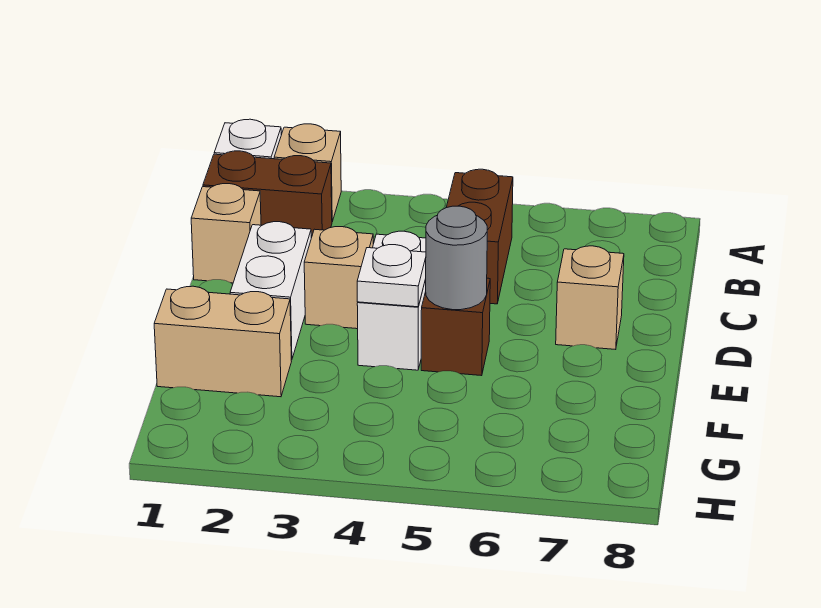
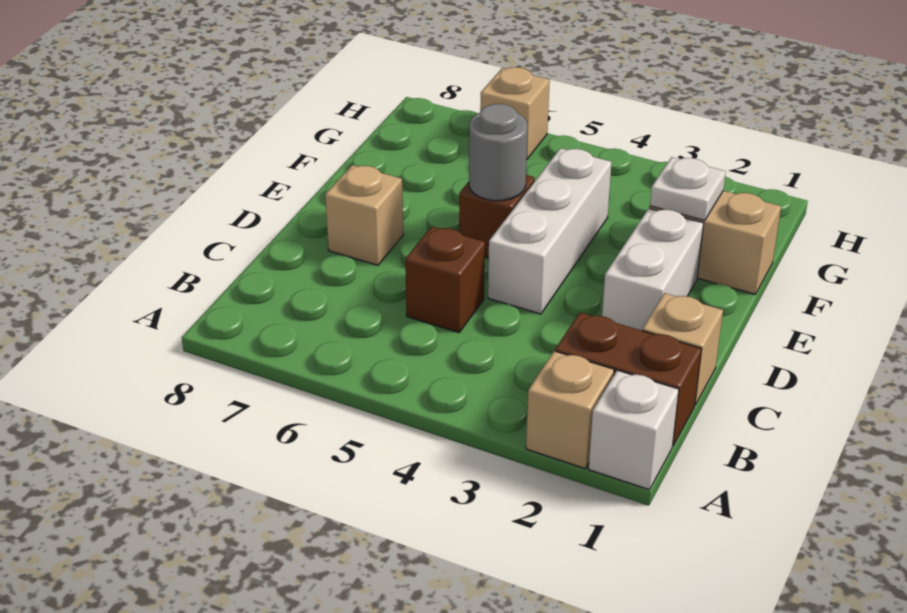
brown brick B5:C5 level 1 -> brown brick C5 level 1
tan brick D3 level 1 -> tan brick H6 level 1
white brick D4:E4 level 1 -> white brick D4:F4 level 1
white plate E4 level 2 -> white plate F2 level 2

